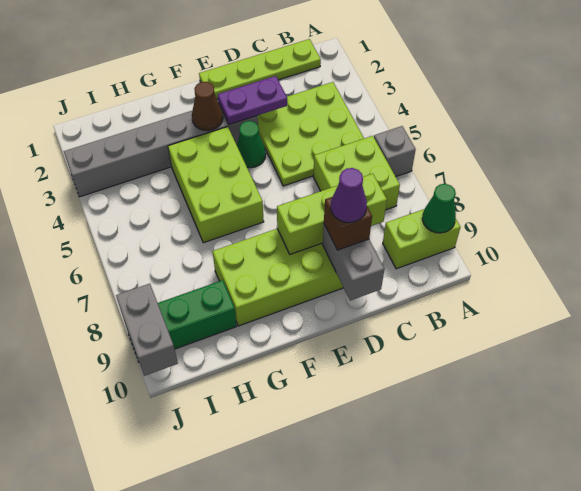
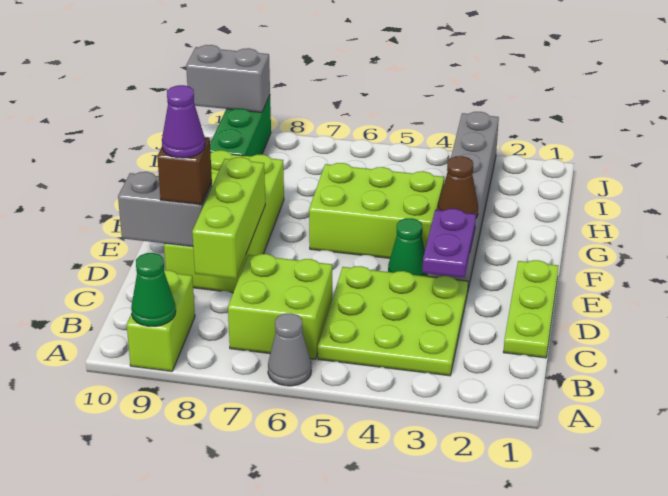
grey brick A6 level 1 -> grey cone A6 level 1
lime plate B1:E1 level 1 -> lime plate C1:E1 level 1

